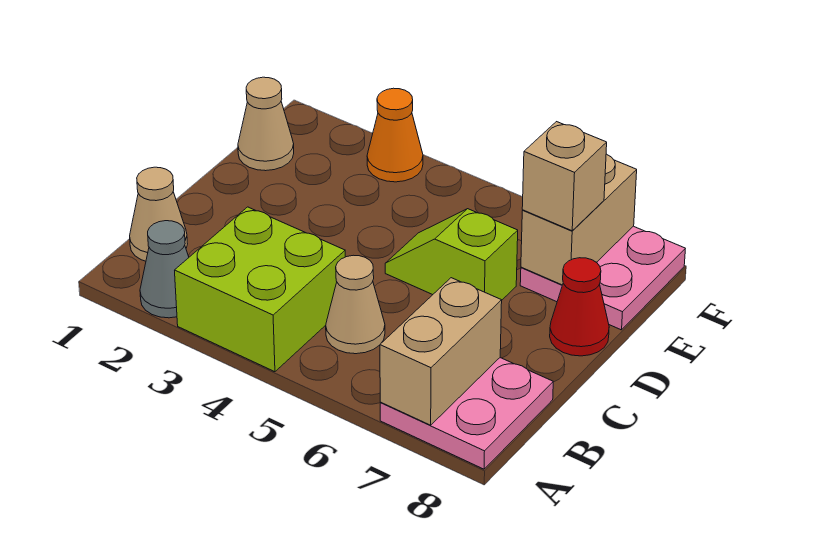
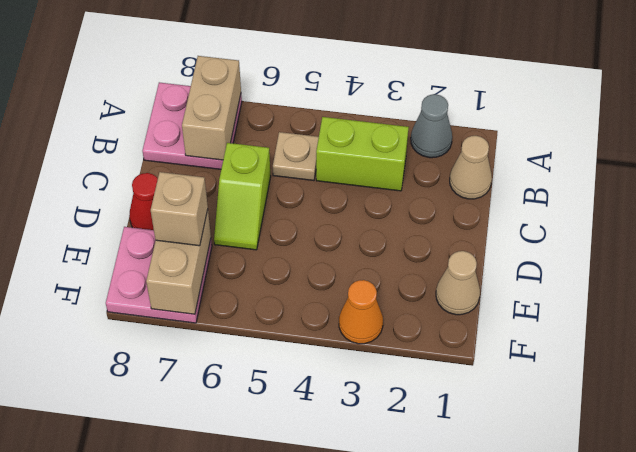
lime brick A3:B4 level 1 -> lime brick B3:B4 level 1
tan cone B5 level 1 -> tan plate B5 level 1
lime slope D5:D6 level 1 top 6 -> lime slope C6:D6 level 1 top C

